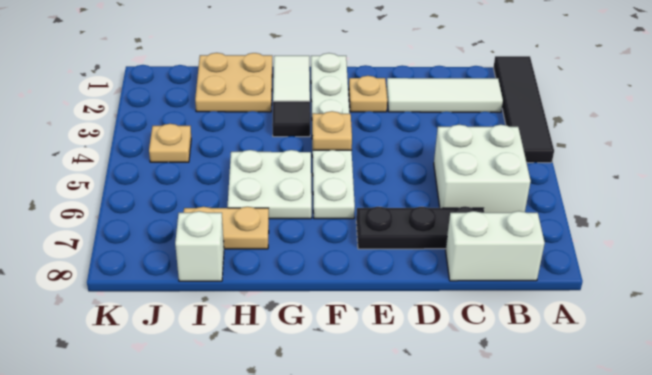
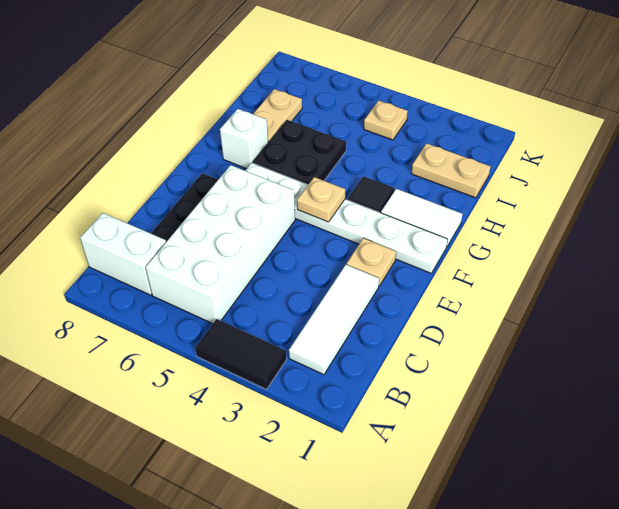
black tile A1:A4 level 1 -> black tile A3:A4 level 1
white brick B5:C6 level 1 -> white brick B5:E6 level 1
white brick B8:C8 level 1 -> white brick B7:B8 level 1
white plate G5:H6 level 1 -> black plate G5:H6 level 1
tan plate H1:I2 level 1 -> tan plate I1:I2 level 1
white brick I8 level 1 -> white brick G7 level 1

